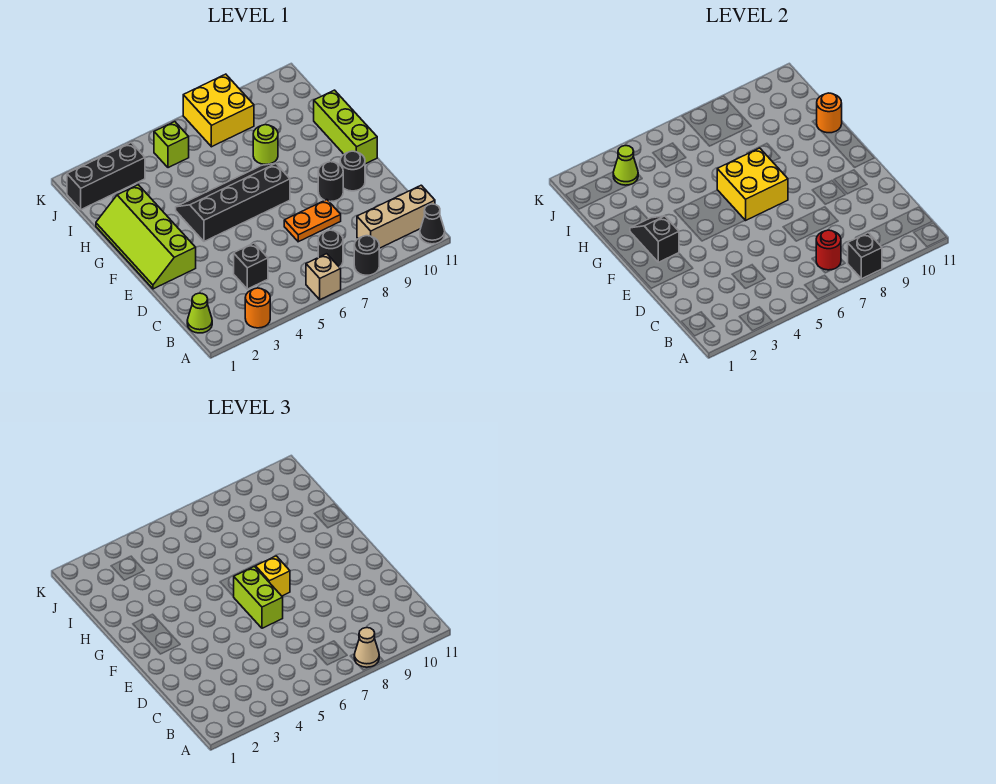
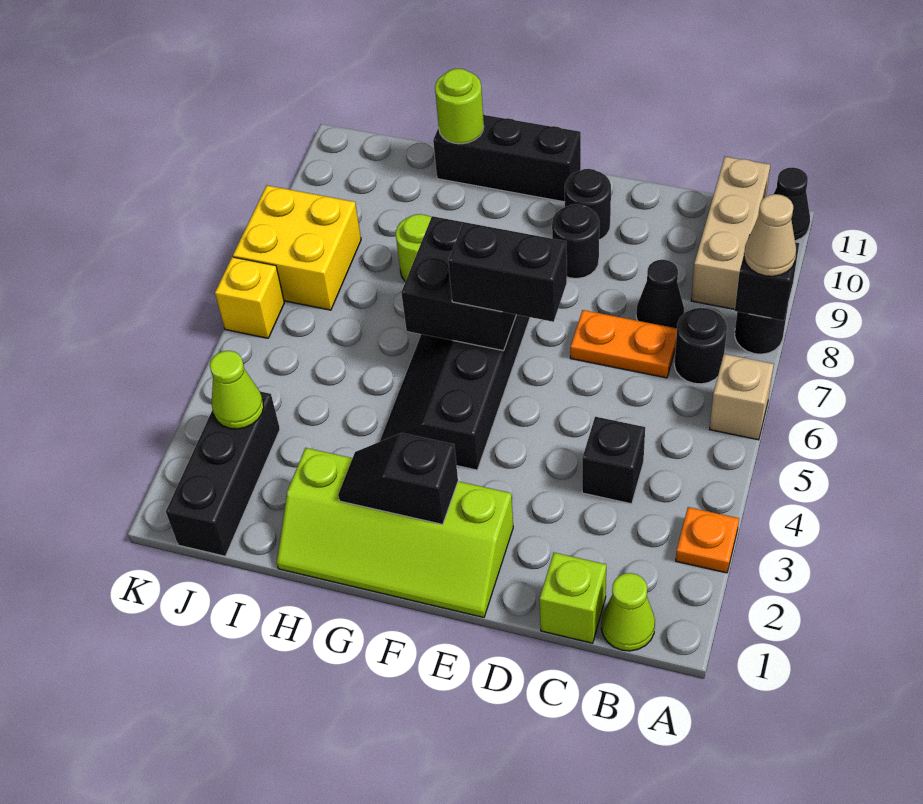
orange round brick A3 level 1 -> orange plate A3 level 1
red round brick B7 level 2 -> none
none -> black cone C8 level 1
orange plate D7:D8 level 1 -> orange plate C7:D7 level 1
lime brick E6:F6 level 3 -> black brick E6:F6 level 3
yellow brick F6:G7 level 2 -> black brick F6:G7 level 2
yellow brick F7 level 3 -> yellow brick K6 level 1
lime brick F11:H11 level 1 -> black brick F11:H11 level 1
orange round brick H11 level 2 -> lime round brick H11 level 2
lime brick J5 level 1 -> lime brick C1 level 1

